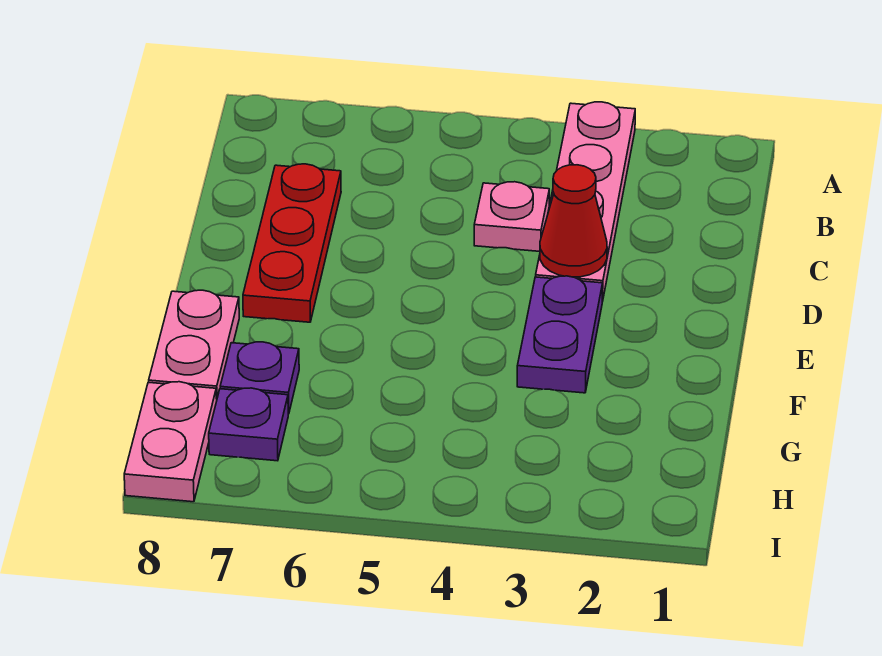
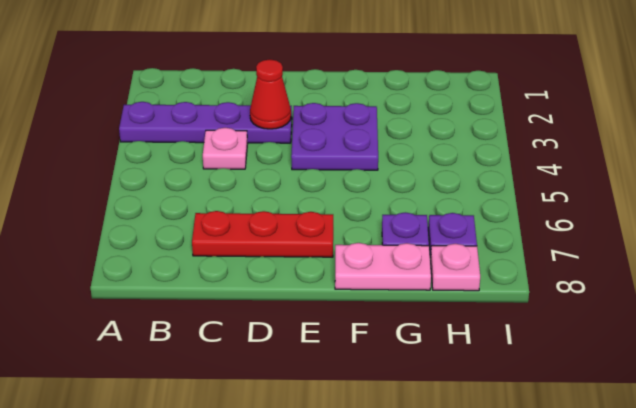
pink plate A3:D3 level 1 -> purple plate A3:D3 level 1
purple plate E3:F3 level 1 -> purple plate E3:F4 level 1
pink plate H8:I8 level 1 -> pink plate H8 level 1

